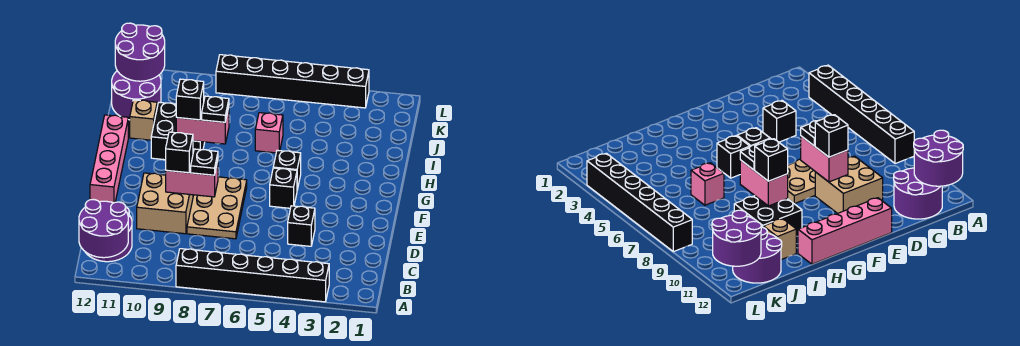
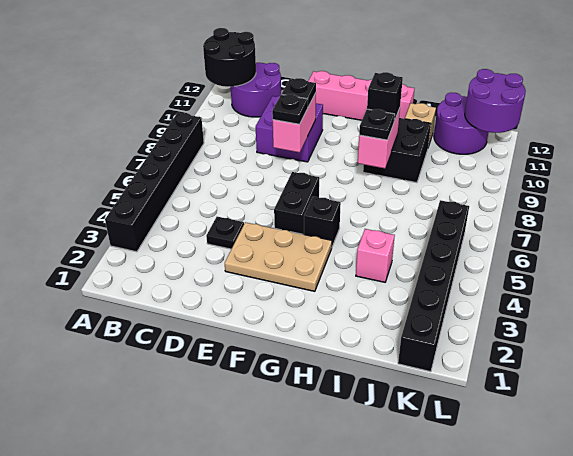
purple round brick A11:B12 level 2 -> black round brick A11:B12 level 2
black brick D4 level 1 -> black plate D4 level 1
tan plate D7:F8 level 1 -> tan plate E3:G4 level 1
tan brick D9:E10 level 1 -> purple brick D9:E10 level 1
black brick E9 level 3 -> black plate E9 level 3
black brick F5 level 1 -> black brick F5:F6 level 1
pink brick I6 level 1 -> pink brick I4 level 1
black brick L3:L8 level 1 -> black brick K1:K6 level 1

